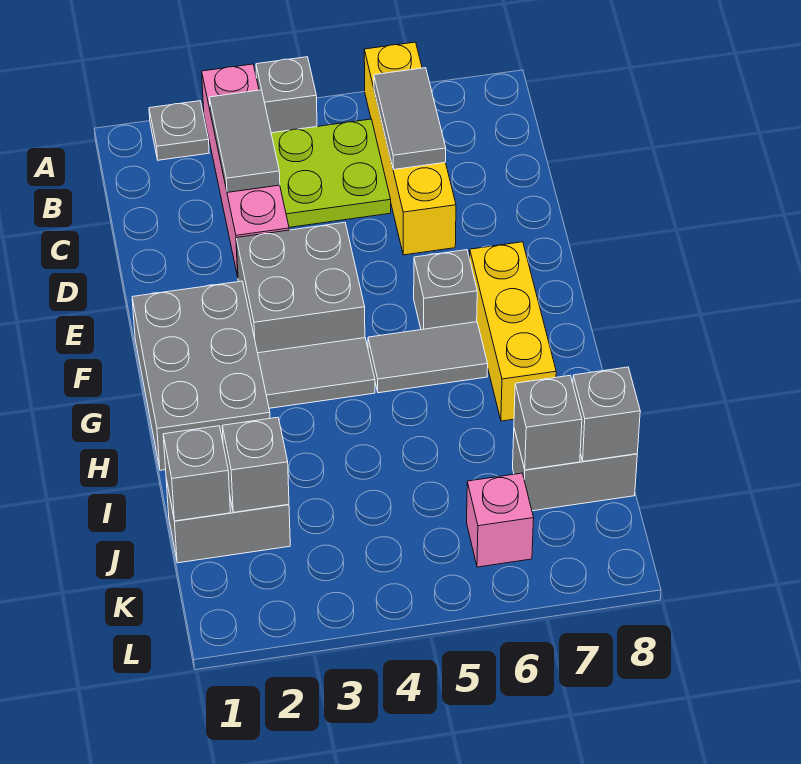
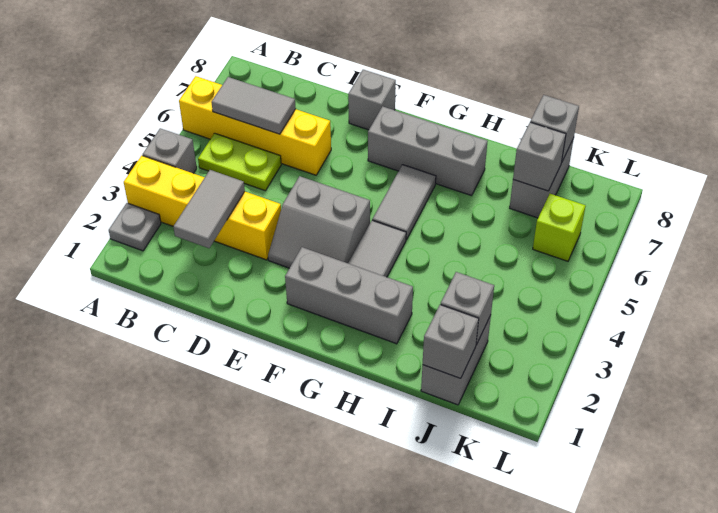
pink brick A3:D3 level 1 -> yellow brick A3:D3 level 1
grey tile B3:C3 level 2 -> grey tile C2:C3 level 2
lime plate B4:C5 level 1 -> lime plate B5:C5 level 1
grey brick E3:F4 level 1 -> grey slope E3:F4 level 1 top 4
grey brick F1:H2 level 1 -> grey brick F2:H2 level 1
grey brick F6 level 1 -> grey brick E8 level 1
yellow brick F7:H7 level 1 -> grey brick F7:H7 level 1
pink brick K6 level 1 -> lime brick K6 level 1

